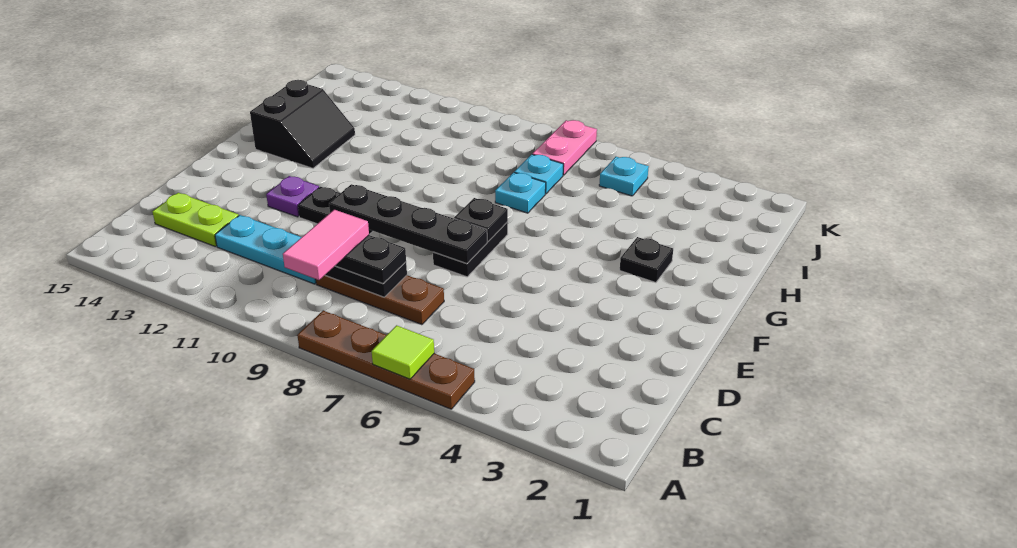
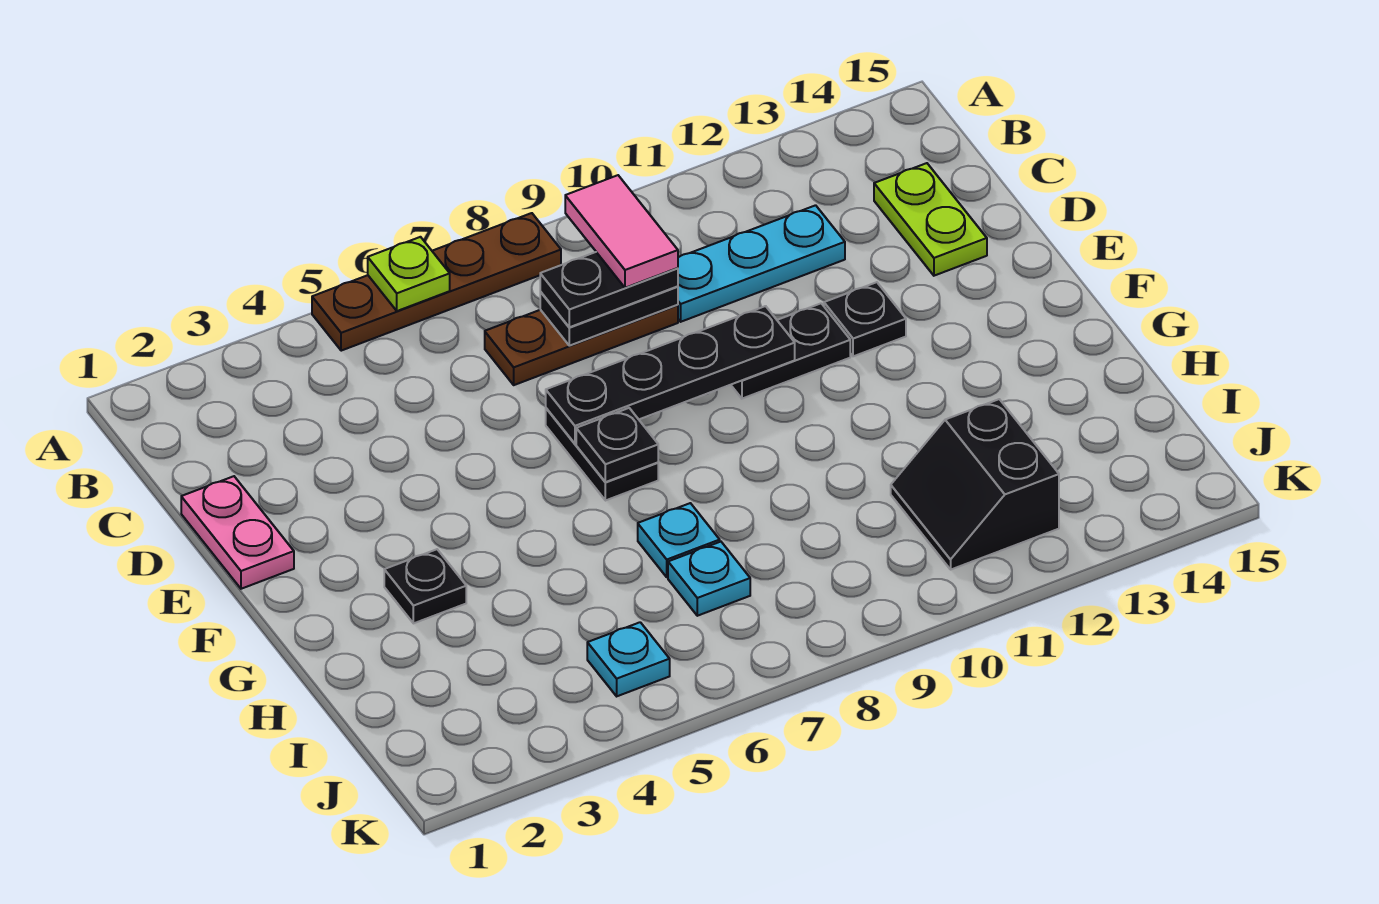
lime tile A6 level 2 -> lime plate A6 level 2
lime plate C13:C14 level 1 -> lime plate C14:D14 level 1
purple plate E12 level 1 -> black plate E12 level 1
black slope G13:H14 level 1 top 14 -> black slope I11:J12 level 1 top 12
pink plate J7:K7 level 1 -> pink plate D1:E1 level 1

